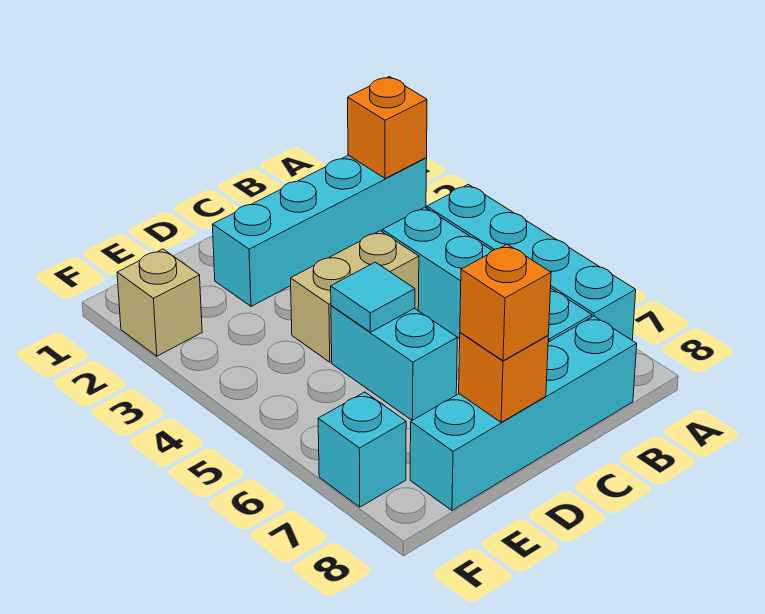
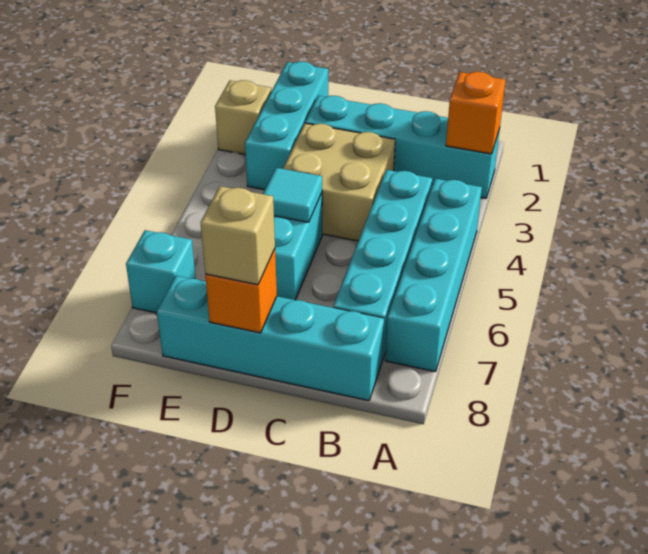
tan brick C4:D4 level 1 -> tan brick C3:D4 level 1
orange brick D8 level 3 -> tan brick D8 level 3
none -> cyan brick E1:E3 level 1

